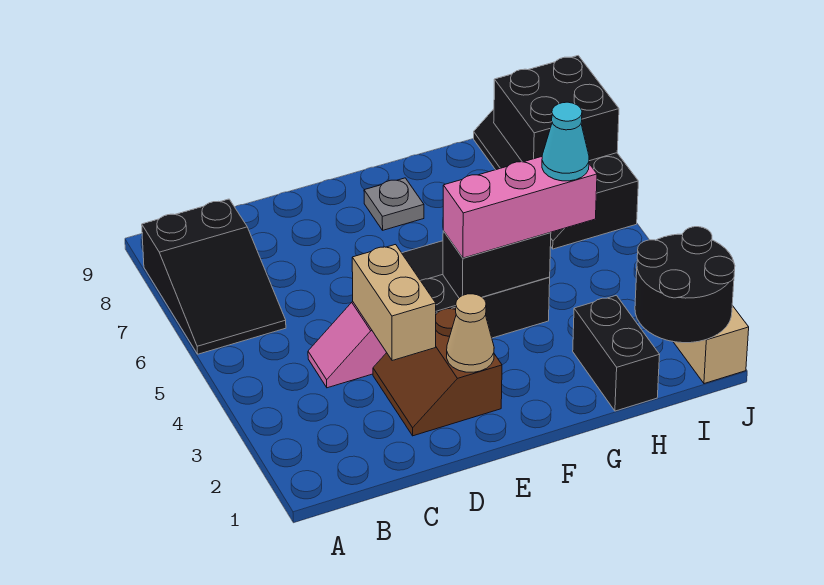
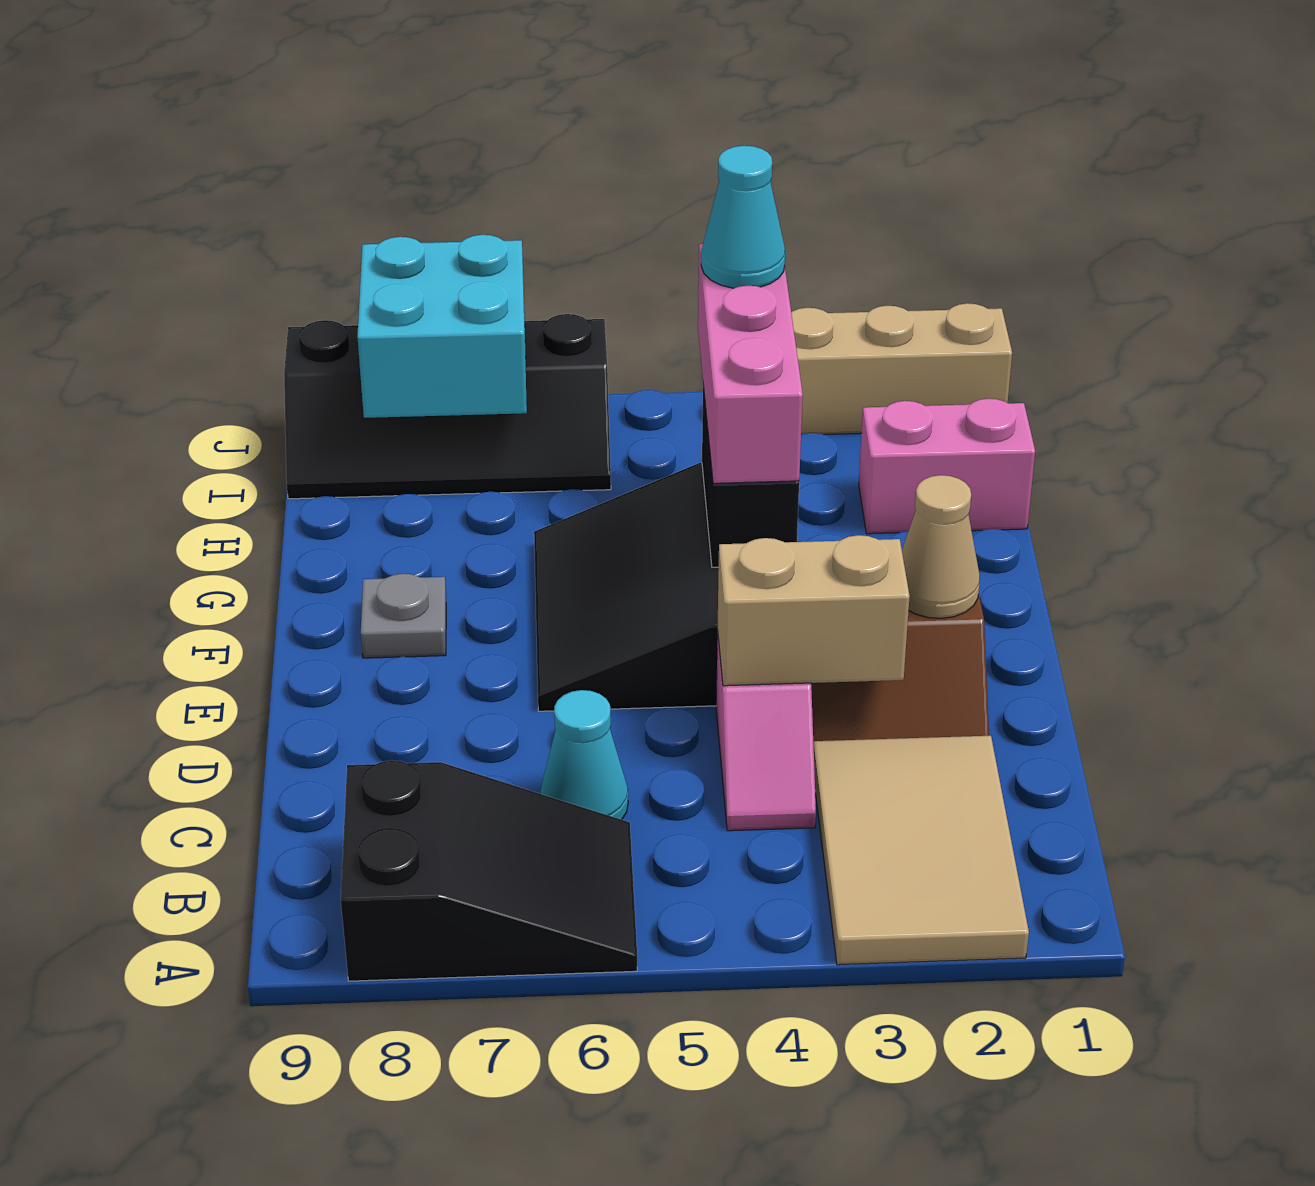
none -> tan tile A2:C3 level 1
none -> cyan cone C6 level 1
black brick H1:H2 level 1 -> pink brick H1:H2 level 1
black round brick I1:J2 level 2 -> none
black brick I7:J8 level 2 -> cyan brick I7:J8 level 2

